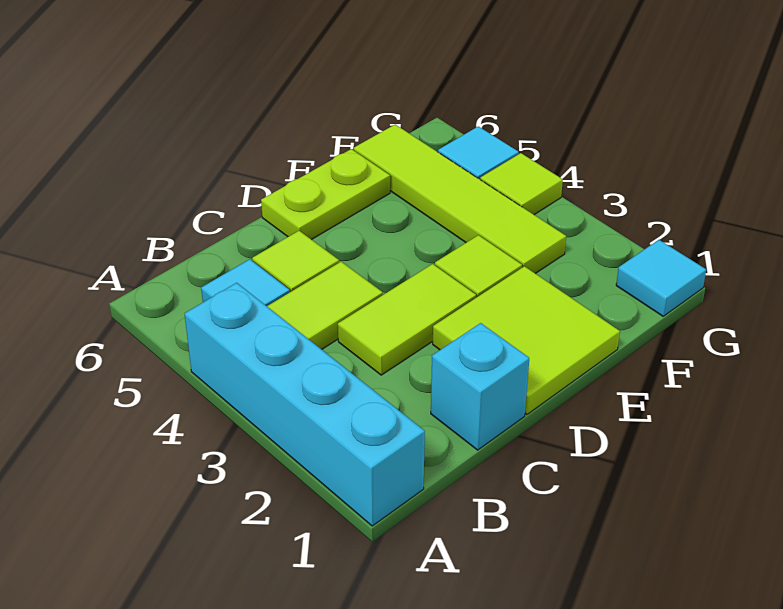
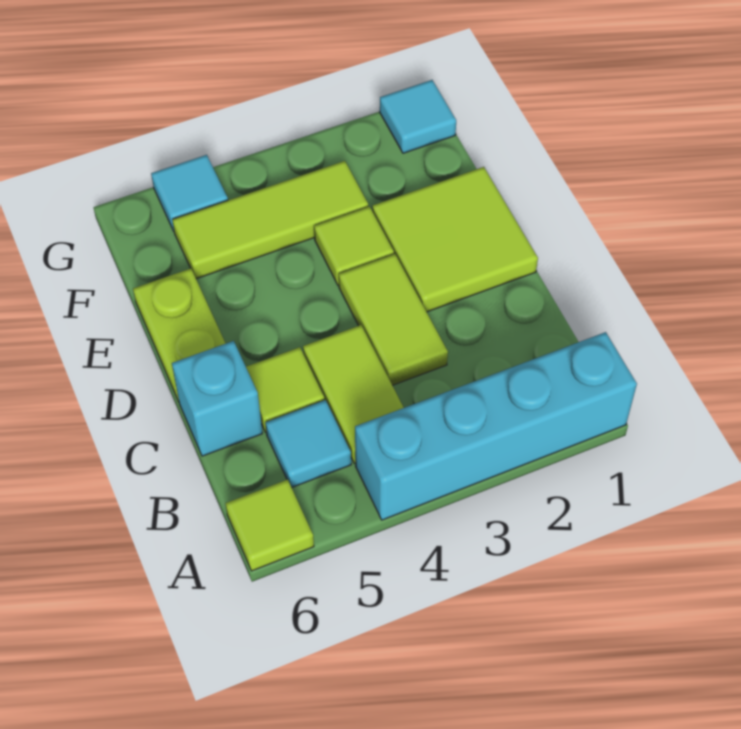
cyan brick C1 level 1 -> cyan brick C6 level 1
lime tile F3:F6 level 1 -> lime tile F3:F5 level 1
lime tile G4 level 1 -> lime tile A6 level 1

